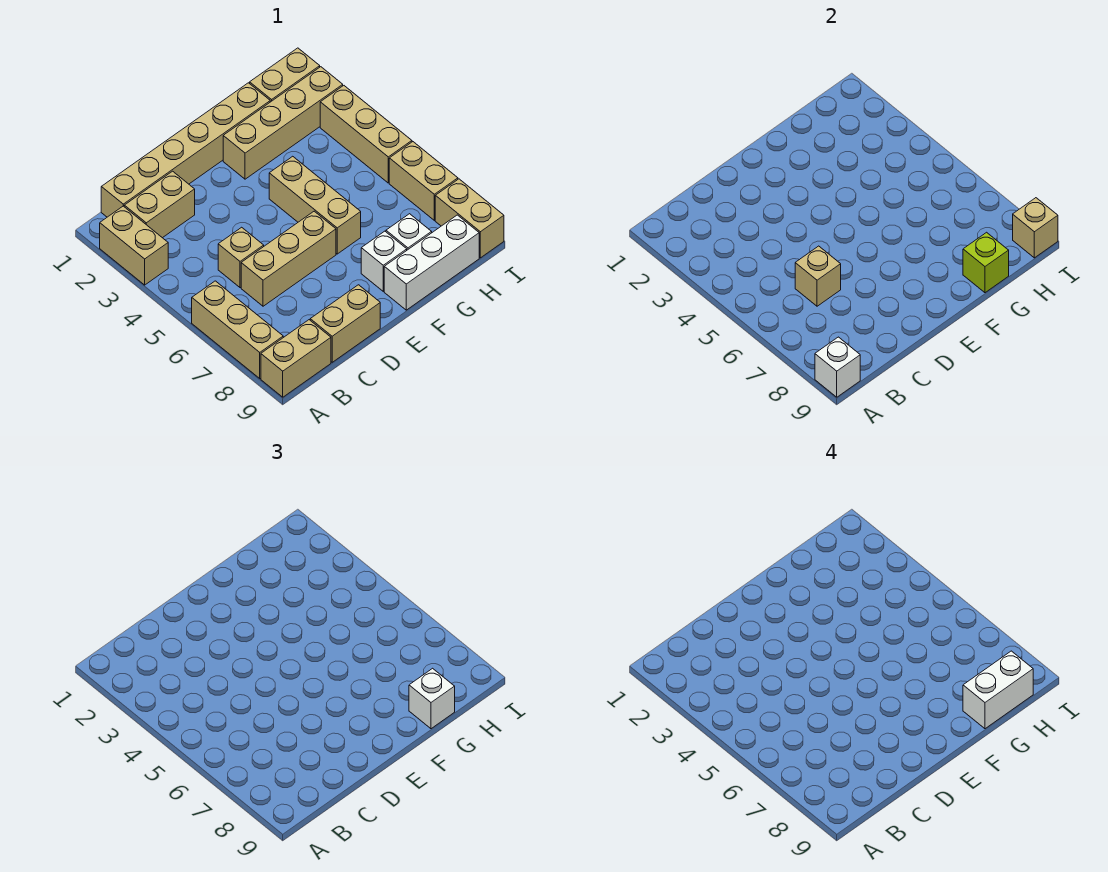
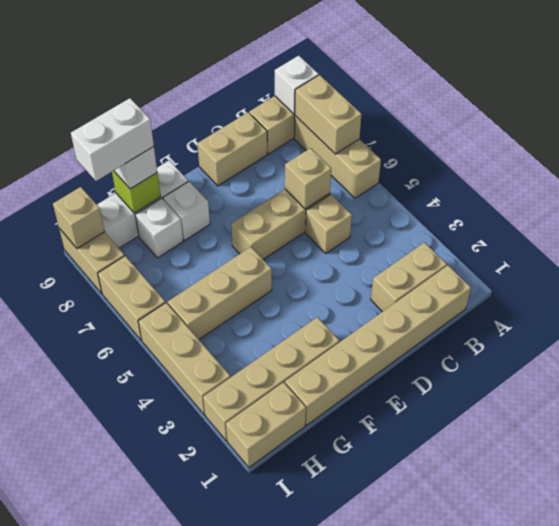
tan brick A2:A3 level 1 -> tan brick A7:A8 level 2
tan brick F4:F6 level 1 -> tan brick F5:H5 level 1

